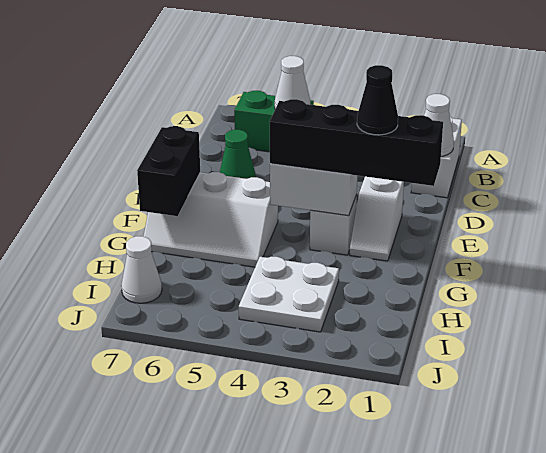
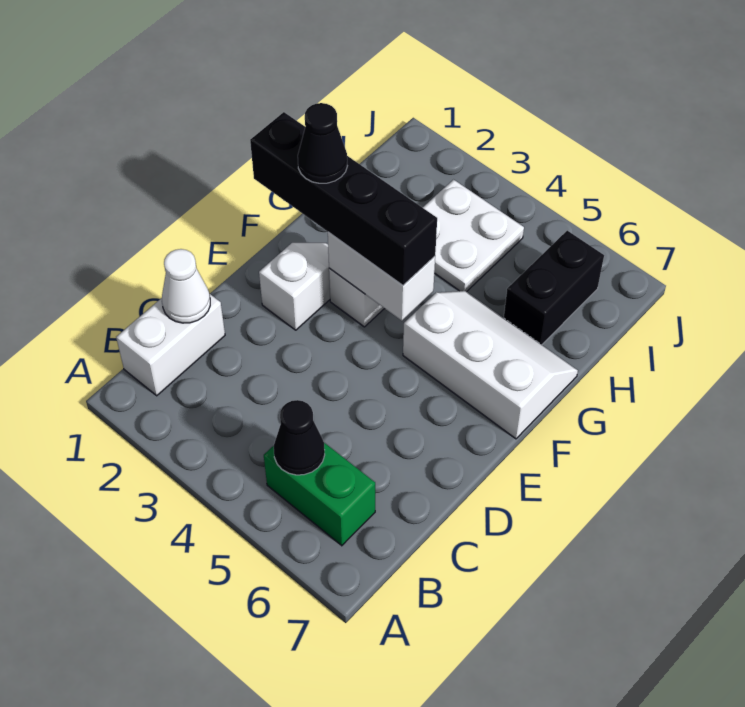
white cone B5 level 2 -> black cone B5 level 2
green cone D6 level 1 -> none
black brick F7:G7 level 2 -> black brick H6:I6 level 1
white cone I7 level 1 -> none

